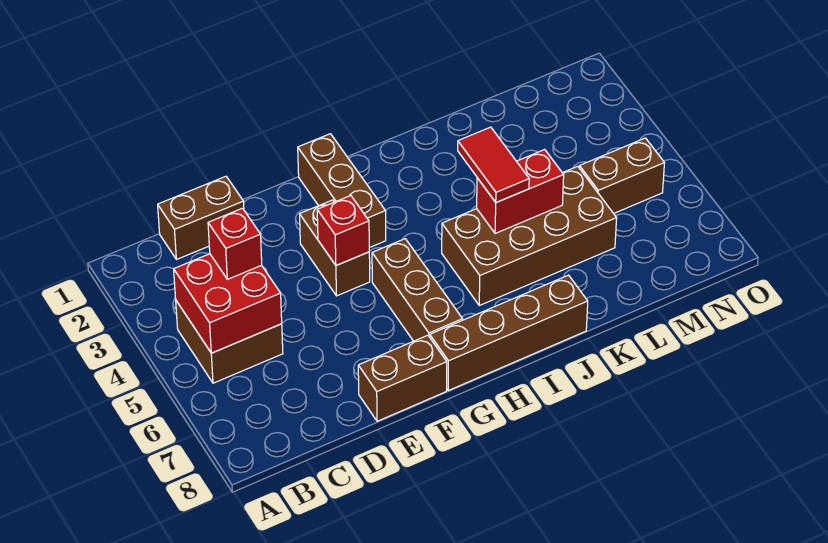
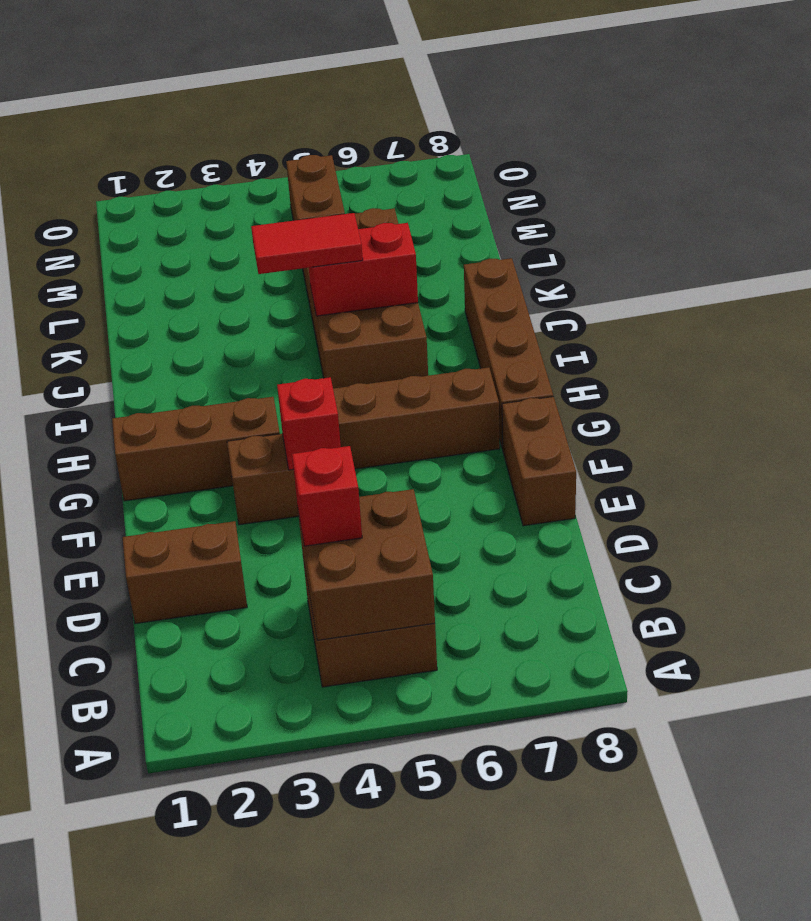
red brick B4:C5 level 2 -> brown brick B4:C5 level 2
brown brick C1:D1 level 1 -> brown brick D1:D2 level 1
red brick J5:K5 level 2 -> red brick J5:J6 level 2

